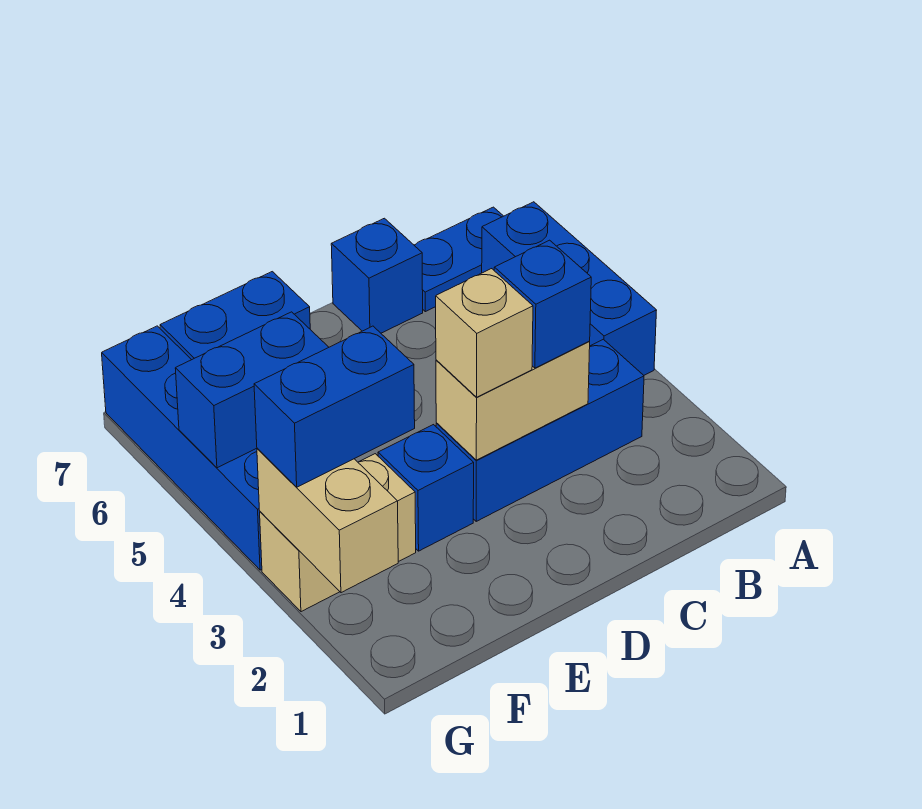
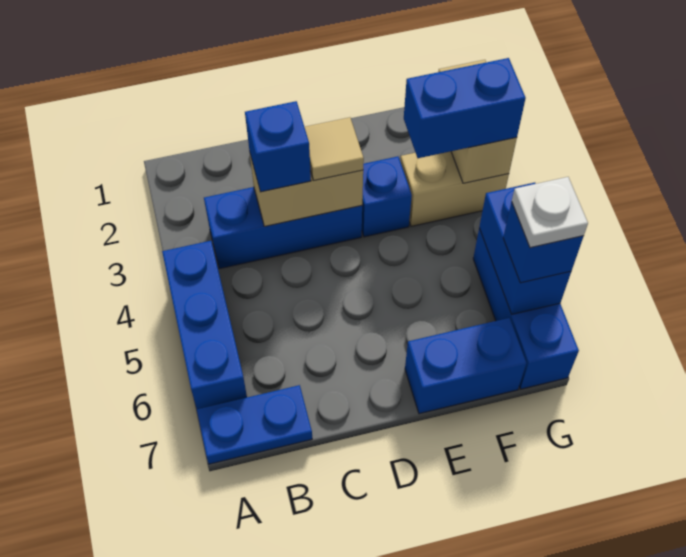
blue brick C7 level 1 -> blue brick G6 level 3
tan brick D3 level 3 -> tan tile D3 level 3
blue brick F5:G5 level 2 -> blue brick G5:G6 level 2
blue brick G4:G7 level 1 -> blue brick G5:G7 level 1
none -> white plate G6 level 4

